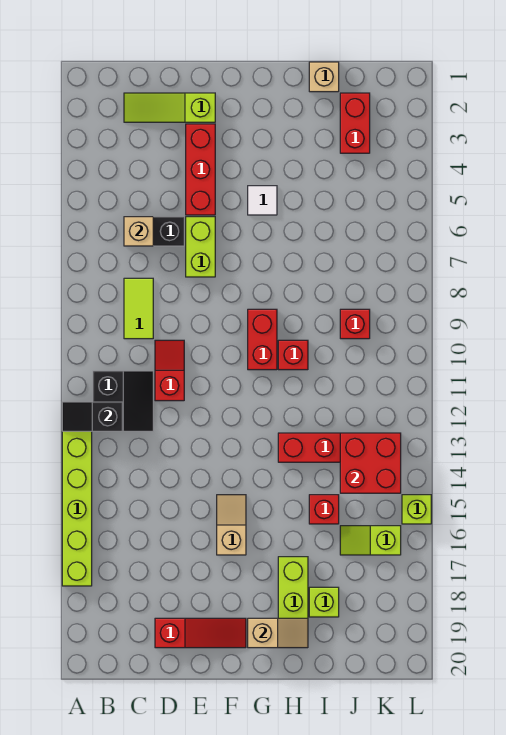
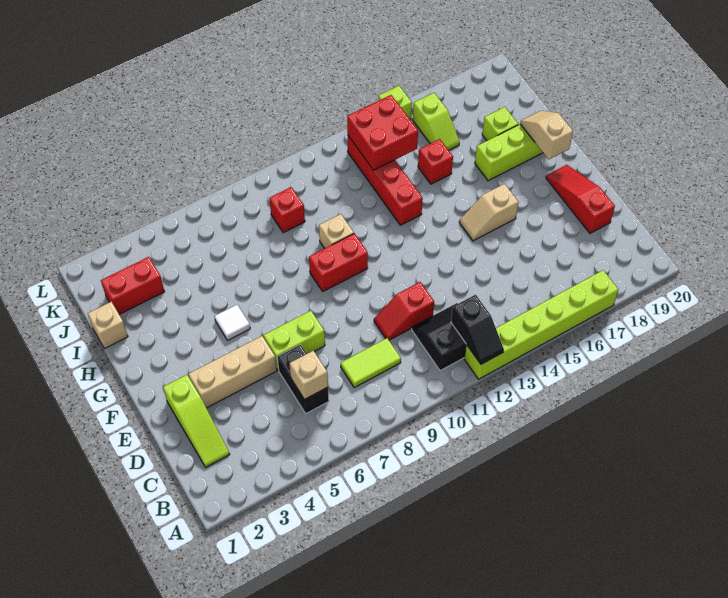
red brick E3:E5 level 1 -> tan brick E3:E5 level 1
red brick H10 level 1 -> tan brick H10 level 1

